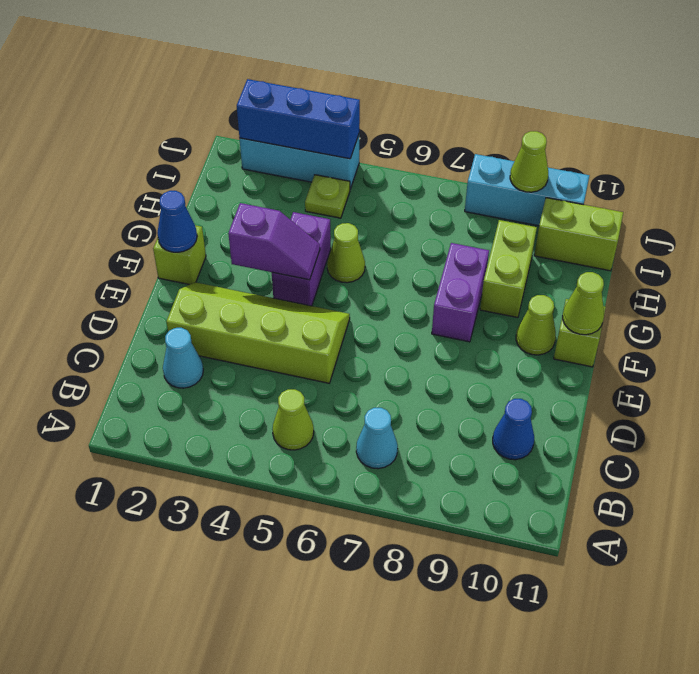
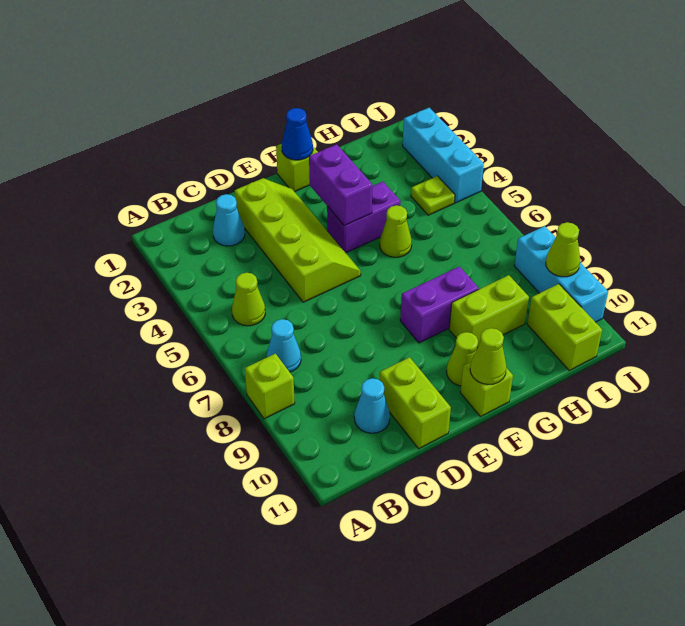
none -> lime brick A8 level 1
blue cone C10 level 1 -> cyan cone C10 level 1
none -> lime brick D10:D11 level 1
purple slope F3:F4 level 2 top 3 -> purple brick F3:F4 level 2
blue brick J2:J4 level 2 -> none

